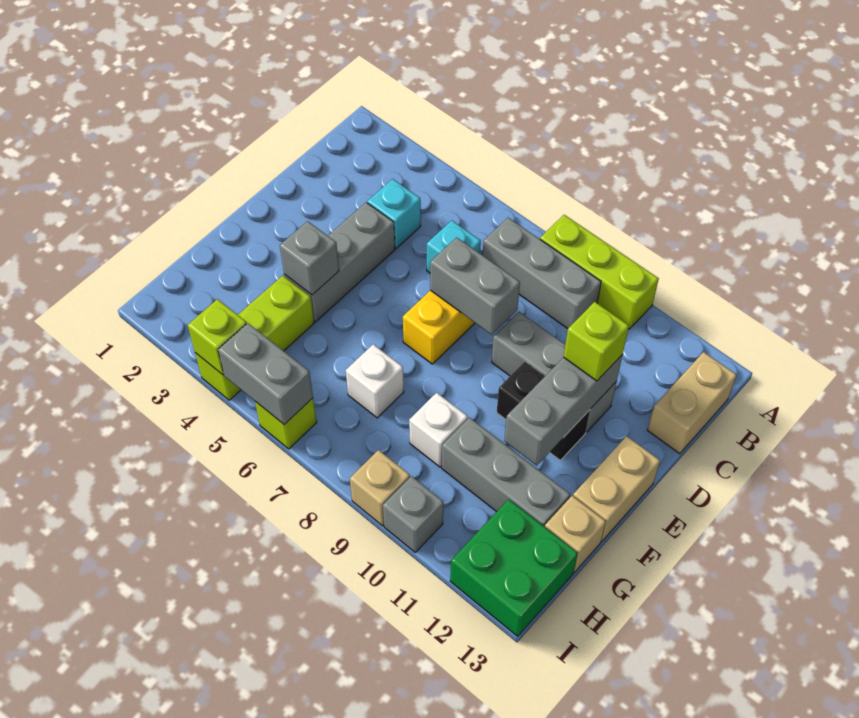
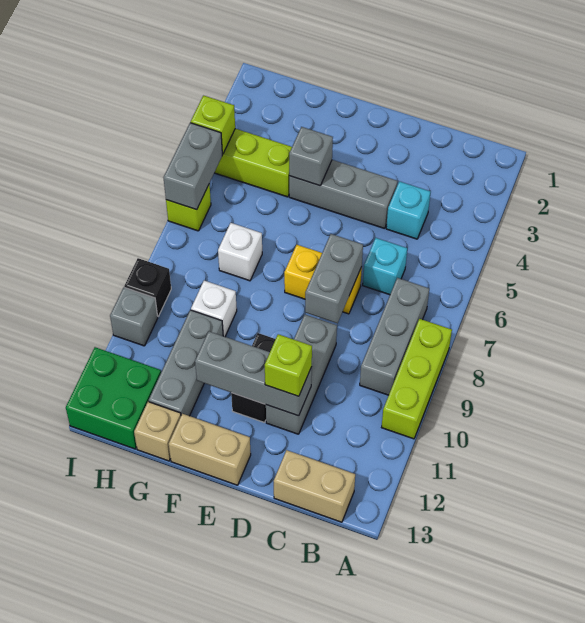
tan brick I9 level 1 -> black brick I9 level 1

